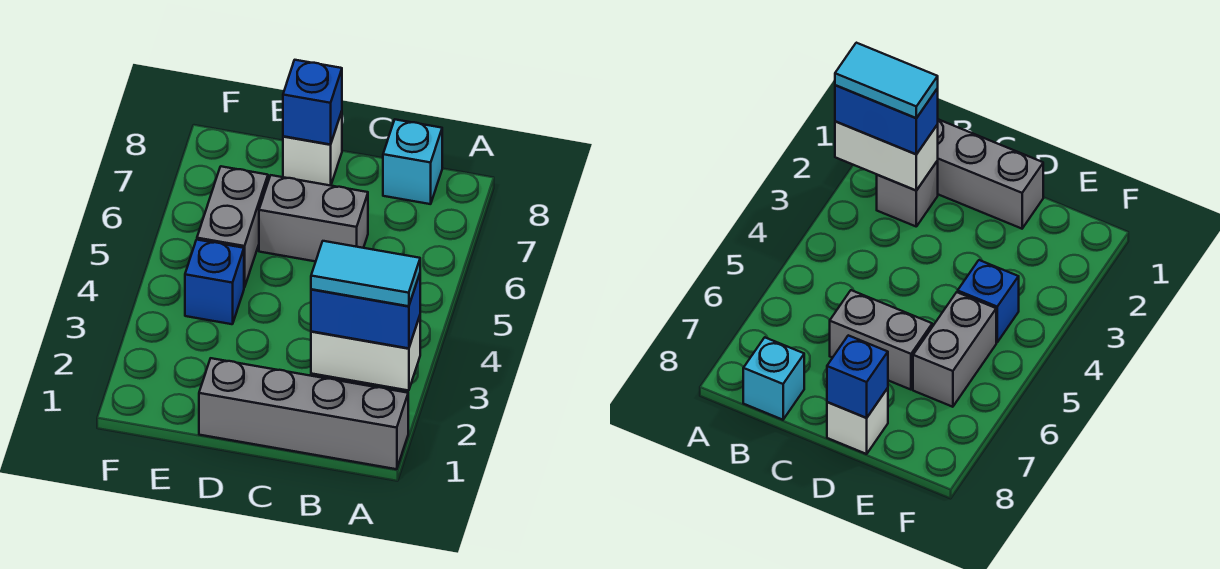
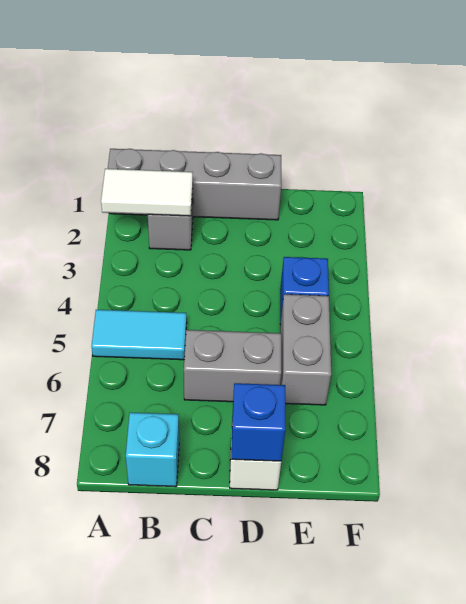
white brick A2:B2 level 2 -> white tile A2:B2 level 2
blue brick A2:B2 level 3 -> none
cyan tile A2:B2 level 4 -> cyan tile A5:B5 level 1

